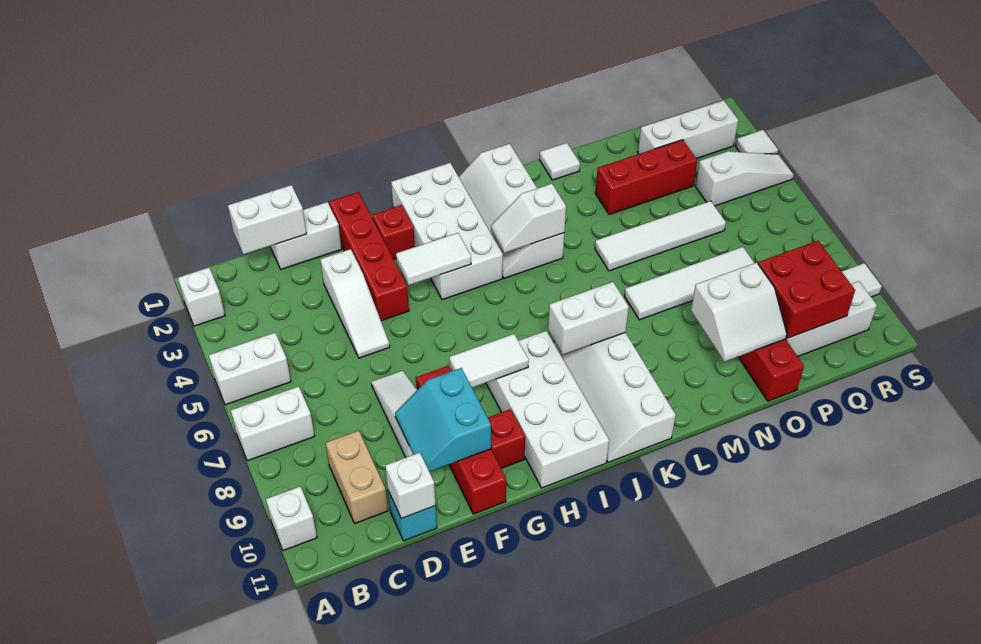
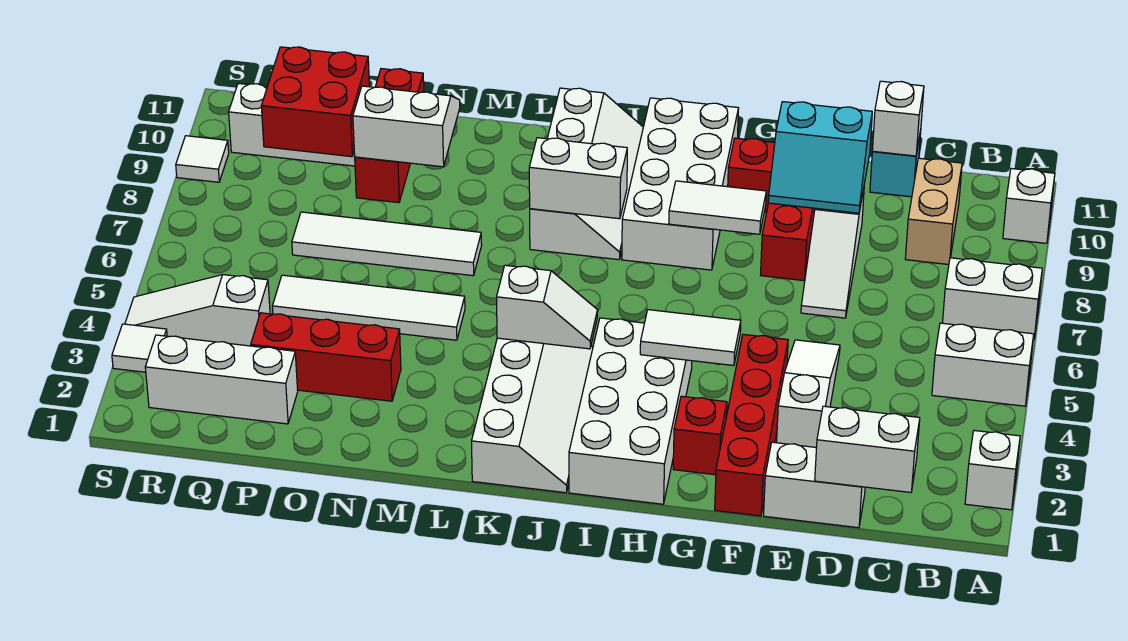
cyan slope E9:F10 level 2 top F -> cyan slope E9:F10 level 2 top 10
white tile M1 level 1 -> none

